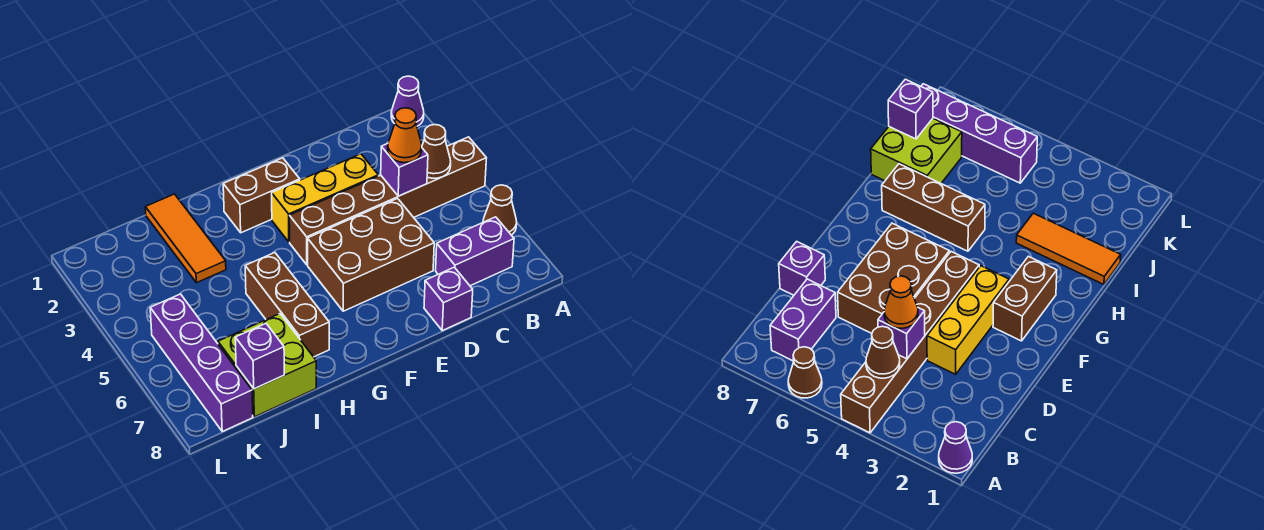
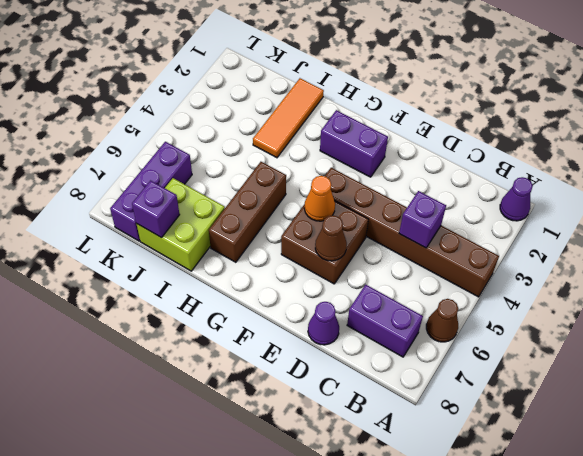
brown cone B4 level 2 -> brown cone E6 level 2
orange cone C4 level 3 -> orange cone F5 level 2
yellow brick D3:F3 level 1 -> none
brown brick D5:F6 level 1 -> brown brick E5:F6 level 1
purple brick D8 level 1 -> purple cone D8 level 1
brown brick F2:G2 level 1 -> purple brick F2:G2 level 1
purple brick K5:K8 level 1 -> purple brick K6:K8 level 1

